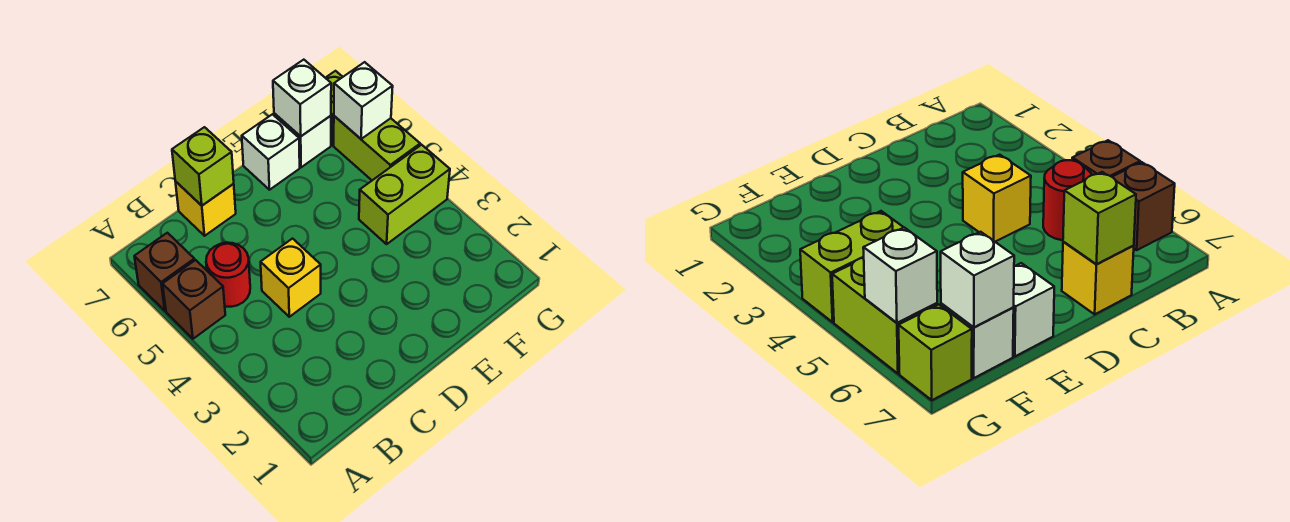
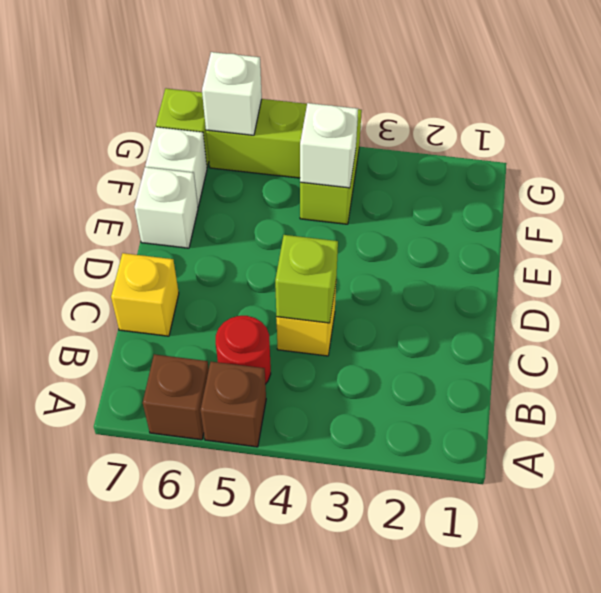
lime brick C7 level 2 -> lime brick C4 level 2
white brick F7 level 2 -> white brick F4 level 2

